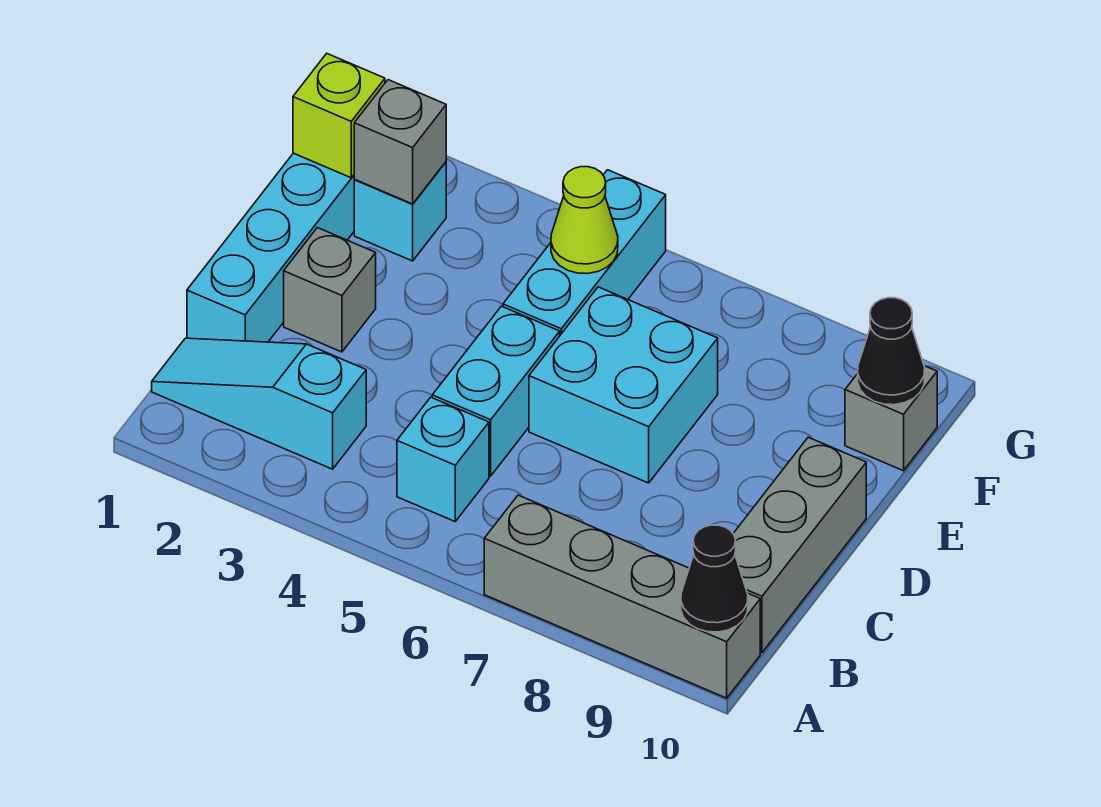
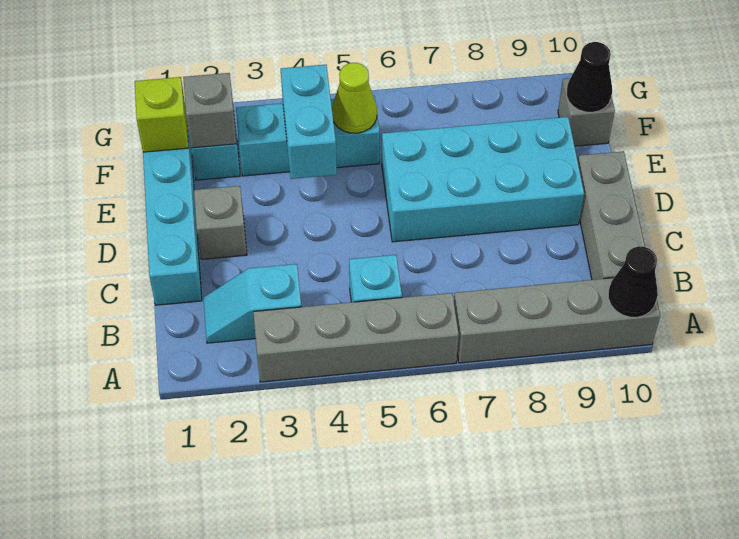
none -> grey brick A3:A6 level 1
cyan slope B1:B3 level 1 top 3 -> cyan slope B2:B3 level 1 top 3
cyan brick C5:D5 level 1 -> cyan brick E4:F4 level 2
cyan brick D6:E7 level 1 -> cyan brick D6:E9 level 1
cyan brick E5:G5 level 1 -> cyan brick F3:F5 level 1

